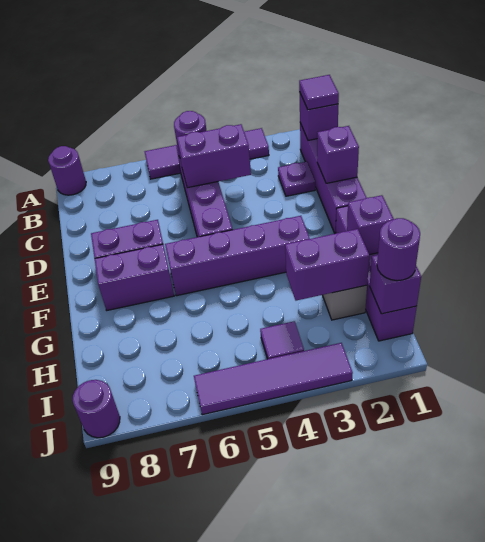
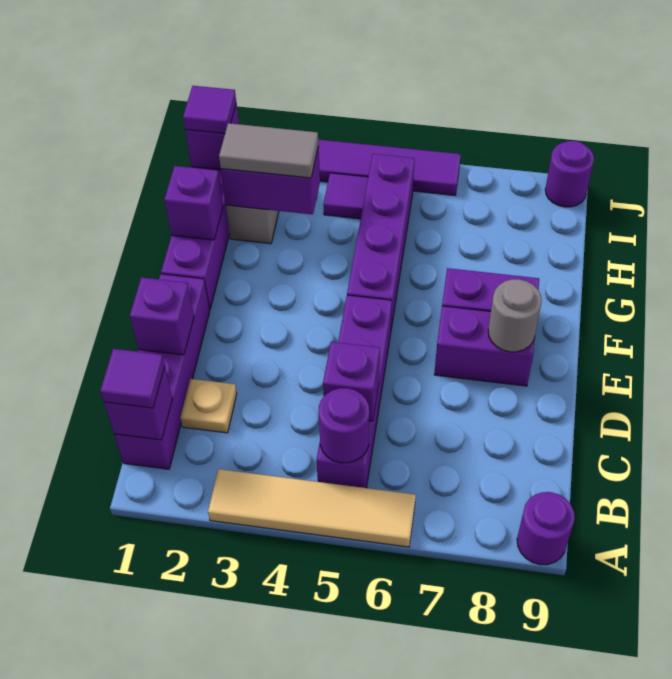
purple tile A3:A6 level 1 -> tan tile A3:A6 level 1
purple plate C2 level 1 -> tan plate C2 level 1
purple brick C4:C5 level 2 -> purple brick C5 level 2
none -> grey round brick E8 level 2
purple brick F3:F6 level 1 -> purple brick F5:I5 level 1
none -> grey tile H2:H3 level 3
purple round brick I1 level 3 -> purple tile I1 level 3

